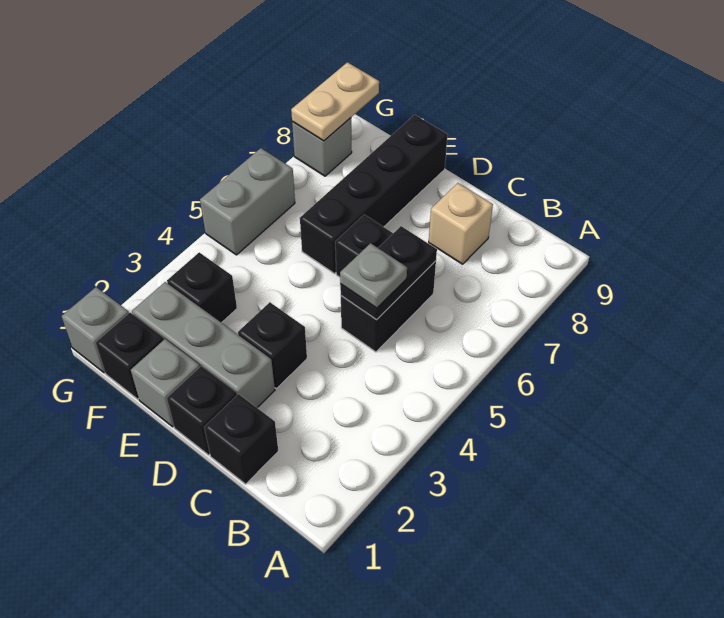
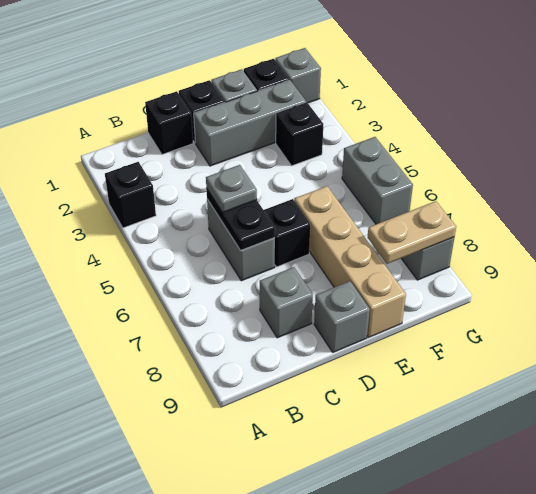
black brick C5:C6 level 1 -> grey brick C5:C6 level 1
tan brick C8 level 1 -> grey brick C8 level 1
black brick D3 level 1 -> black brick A3 level 1
none -> grey brick D9 level 1
black brick E6:E9 level 1 -> tan brick E6:E9 level 1
tan plate G8:G9 level 2 -> tan plate F8:G8 level 2

